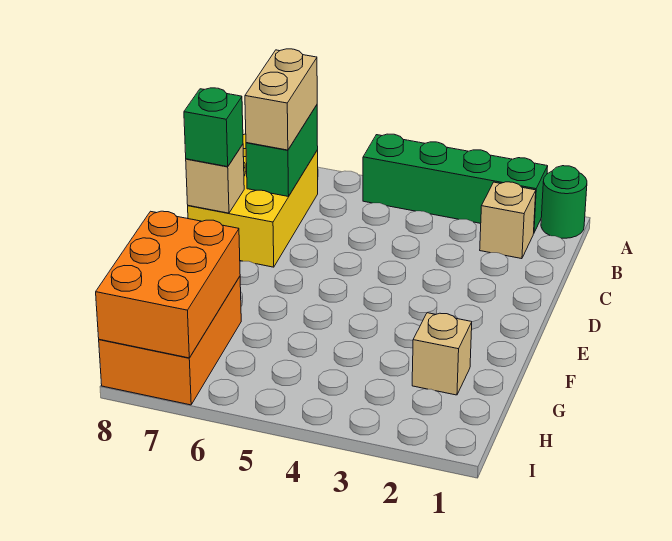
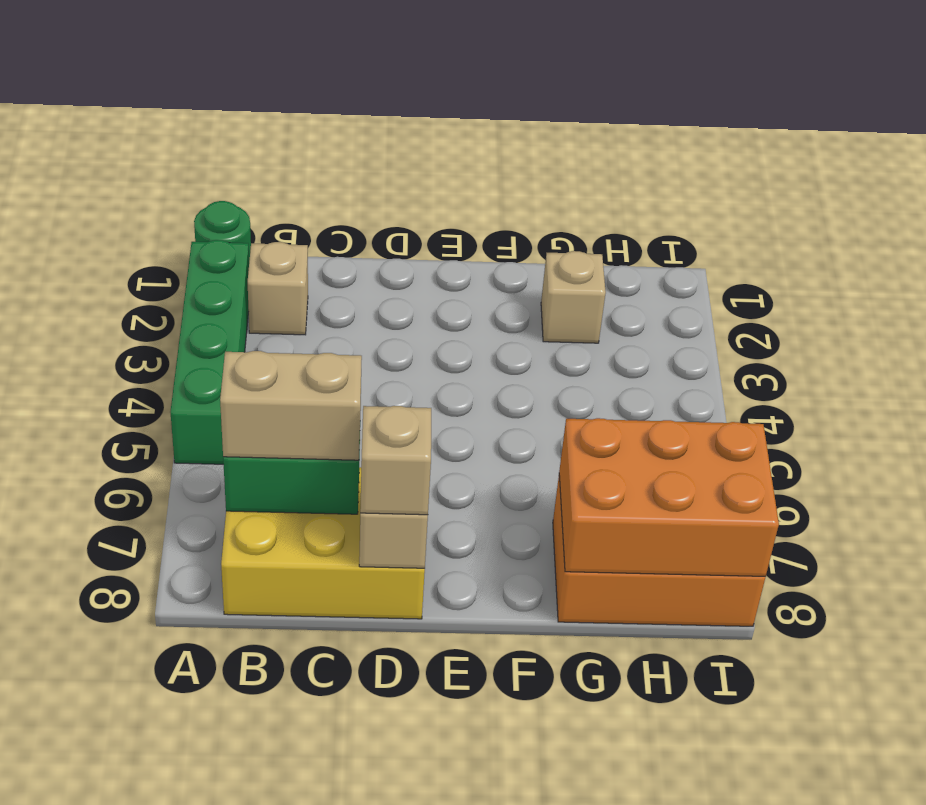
green brick D8 level 3 -> tan brick D8 level 3

